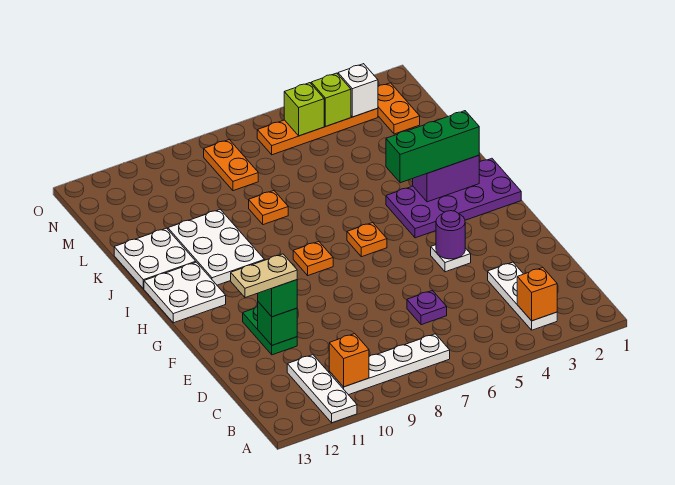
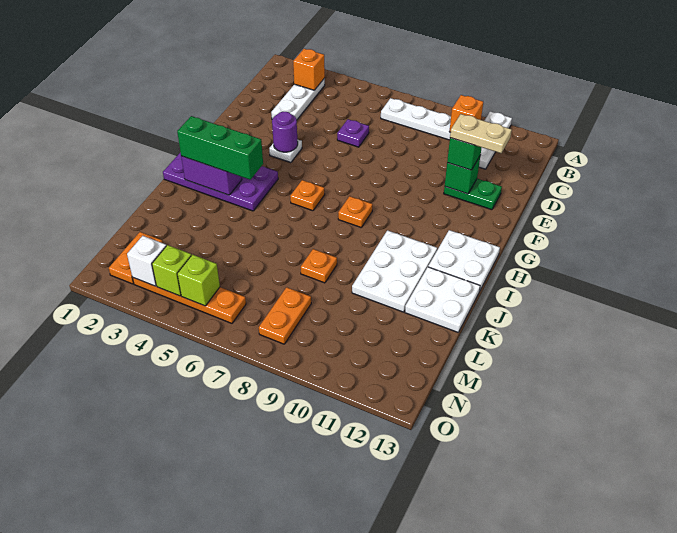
green plate E11:F11 level 1 -> green plate E11:E12 level 1

